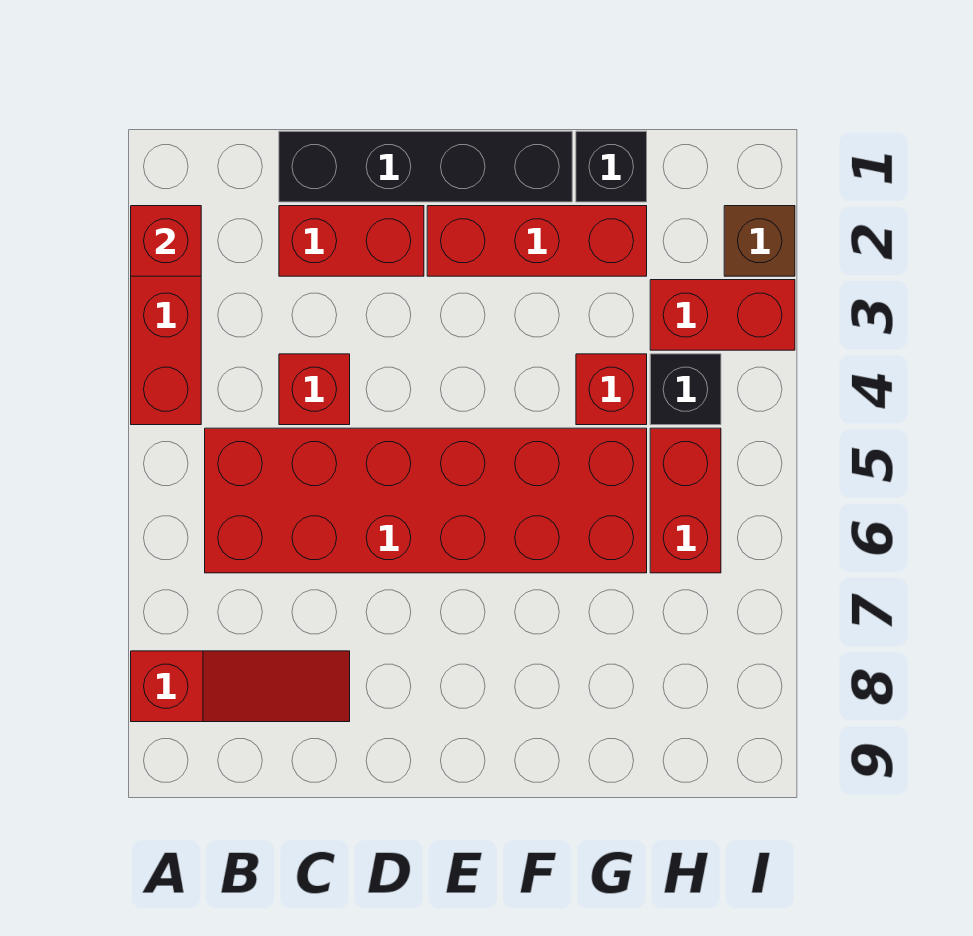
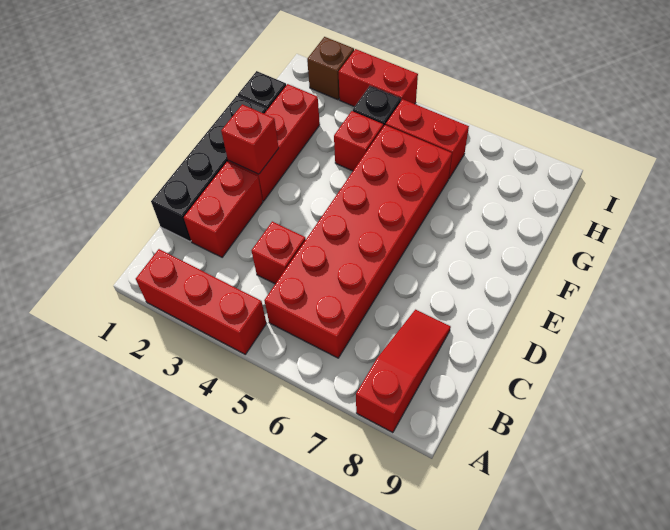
red brick A2 level 2 -> red brick E2 level 2
red brick H3:I3 level 1 -> red brick I3:I4 level 1

